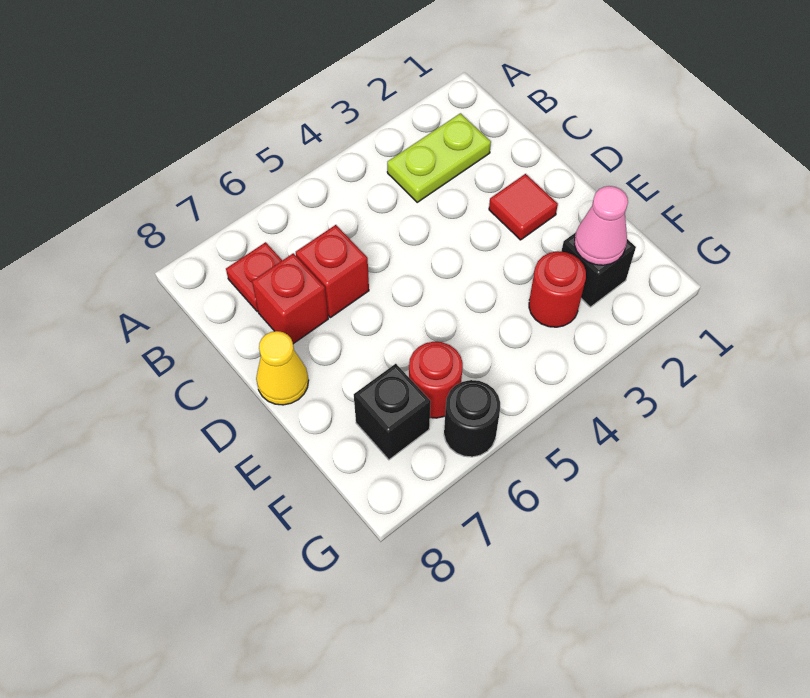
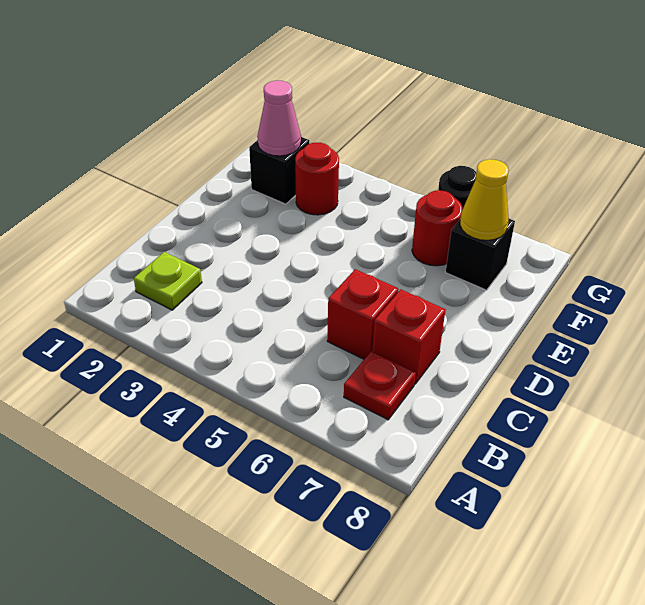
lime plate B2:B3 level 1 -> lime plate B2 level 1
red tile D2 level 1 -> none
yellow cone D8 level 1 -> yellow cone F7 level 2

